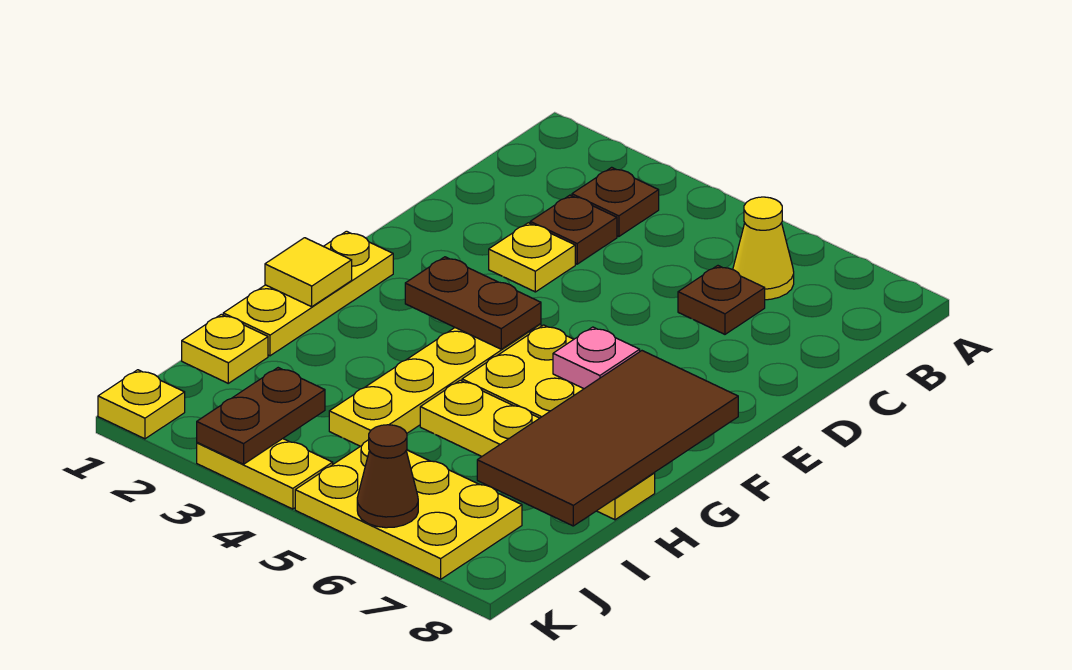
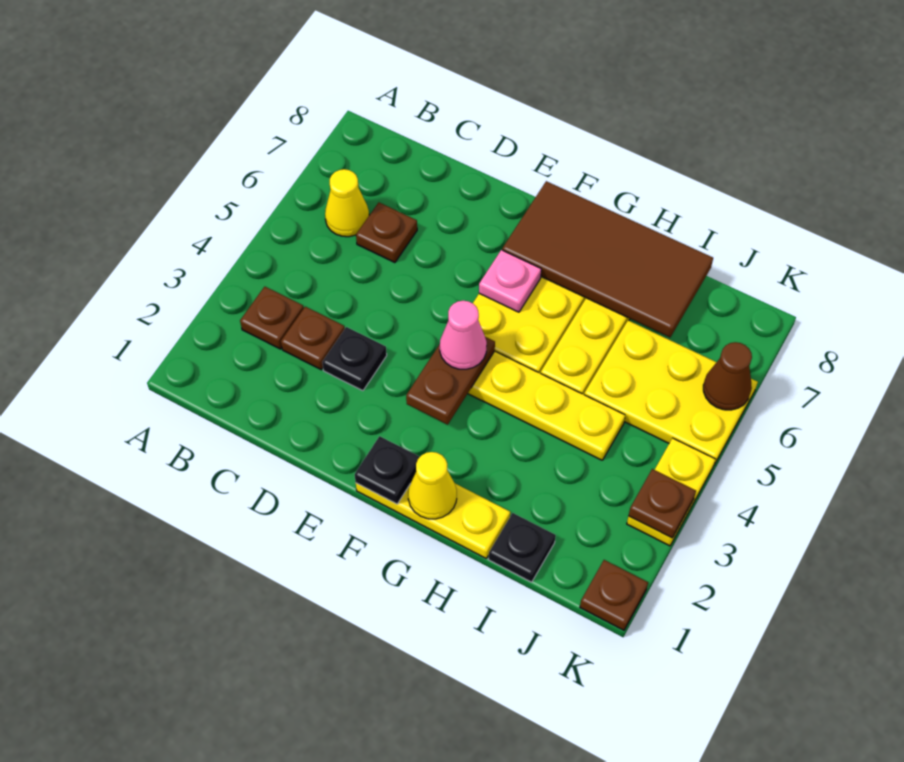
yellow plate D3 level 1 -> black plate D3 level 1
none -> black plate F1 level 2
none -> pink cone F4 level 3
yellow tile G1 level 2 -> yellow cone G1 level 2
yellow plate I1 level 1 -> black plate I1 level 1
brown plate J3:K3 level 2 -> brown plate K3 level 2
yellow plate J5:K7 level 1 -> yellow plate I5:K6 level 1
yellow plate K1 level 1 -> brown plate K1 level 1

